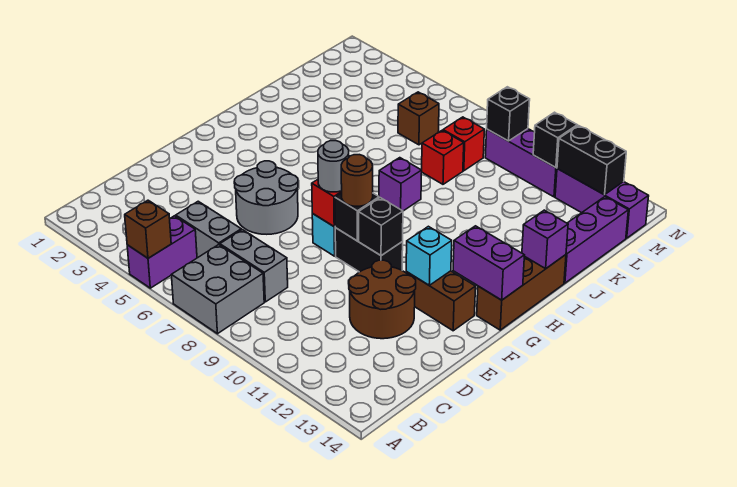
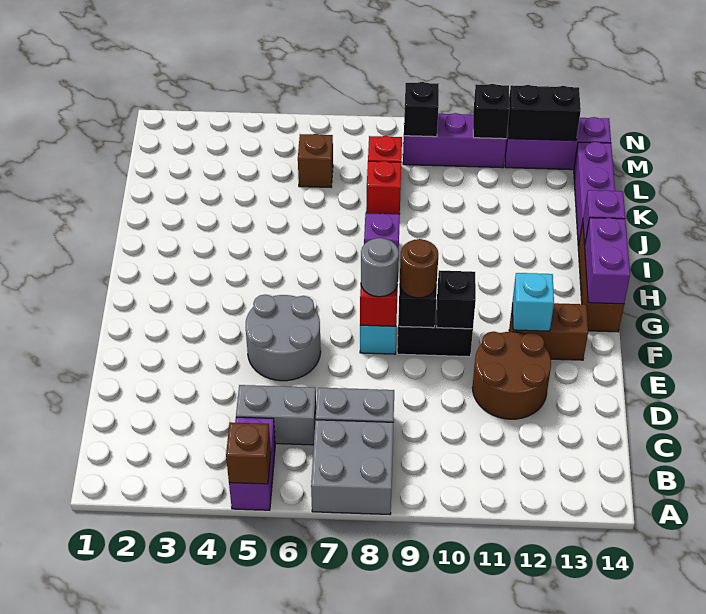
purple brick G13:G14 level 2 -> purple brick G14:H14 level 2

